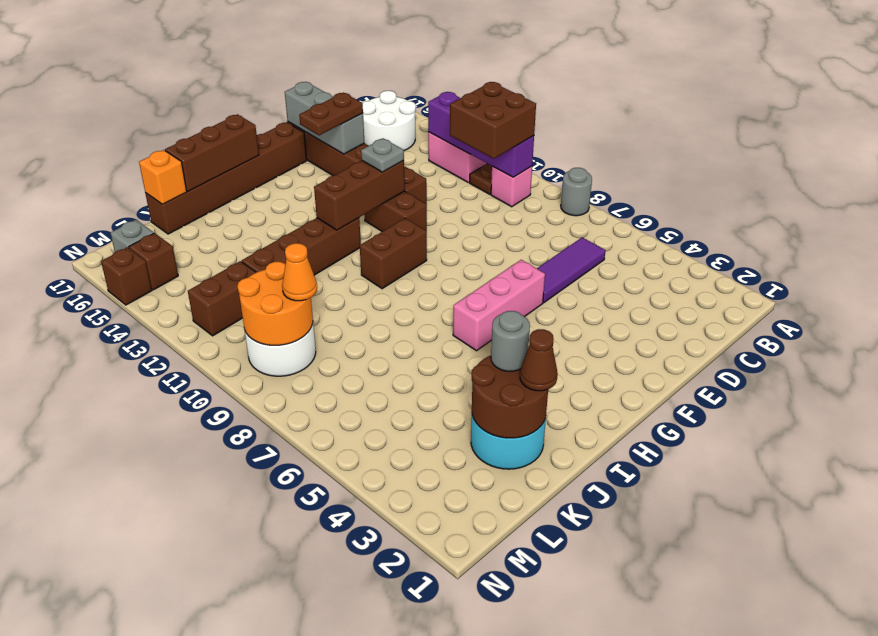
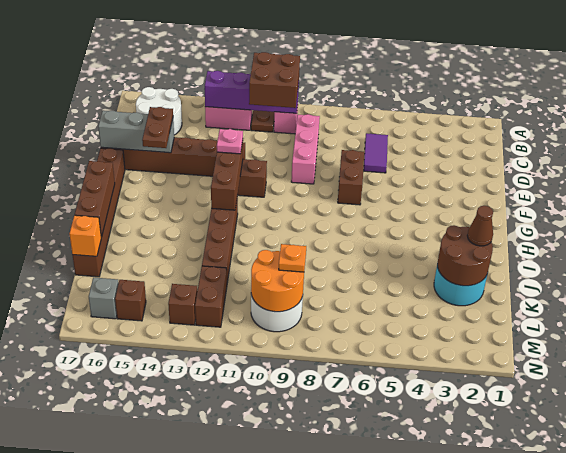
grey round brick A8 level 1 -> none
purple tile C6:E6 level 1 -> purple tile C6:D6 level 1
pink brick F6:H6 level 1 -> pink brick C9:E9 level 1
grey plate F12 level 3 -> pink plate F12 level 3
brown brick G10:H10 level 1 -> brown brick E7:F7 level 1
grey round brick J3 level 3 -> none
orange cone L9 level 3 -> orange plate L9 level 3
brown brick N15 level 1 -> brown brick M13 level 1

